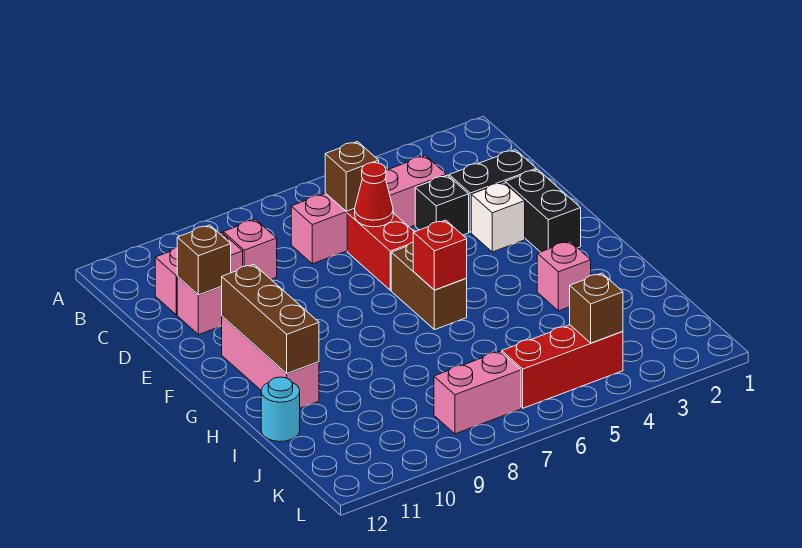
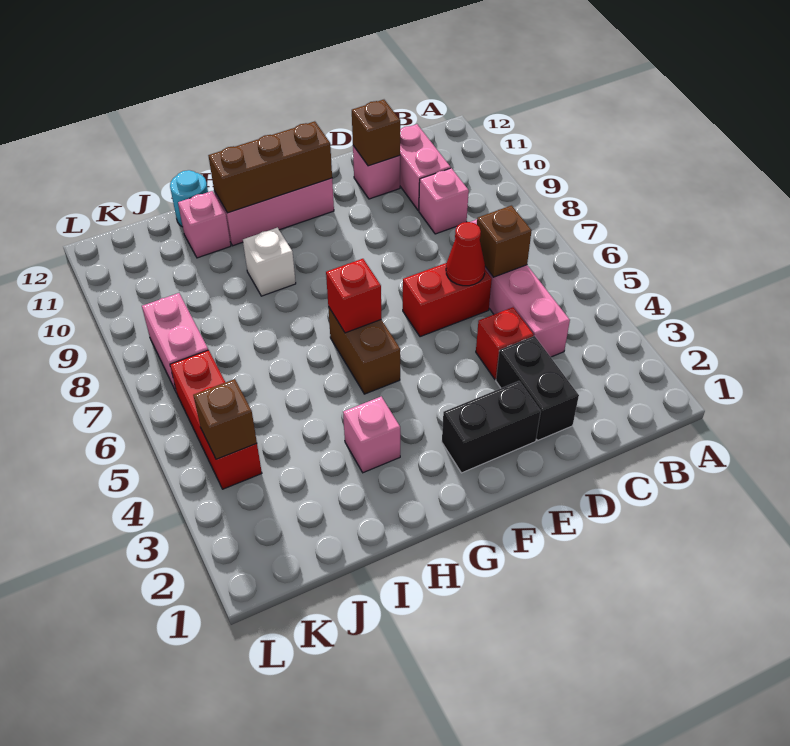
black brick D4 level 1 -> red brick D4 level 1
white brick E3 level 1 -> white brick H9 level 1
brown brick F6:G6 level 1 -> brown brick G5:G6 level 1
none -> pink brick I11 level 1

